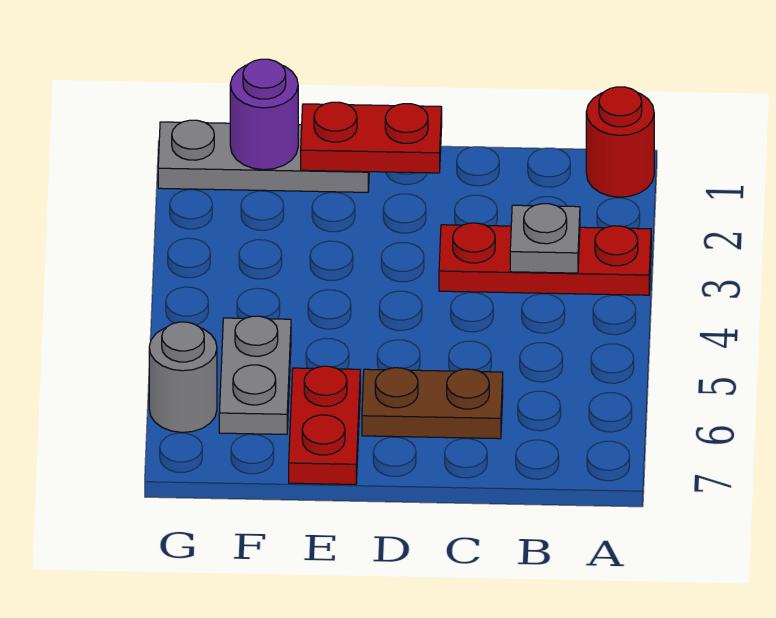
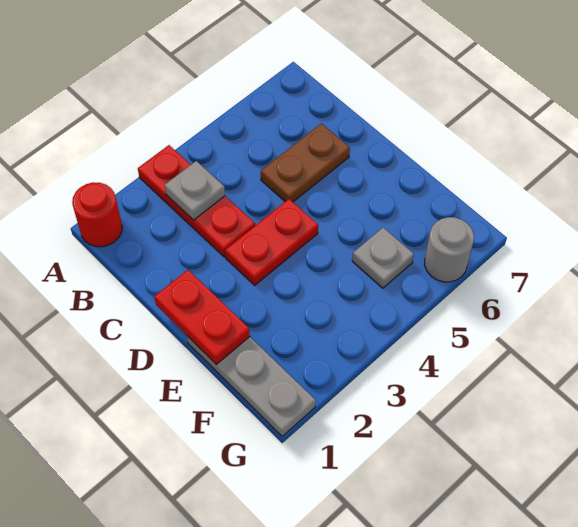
brown plate C6:D6 level 1 -> brown plate C5:C6 level 1
red plate E6:E7 level 1 -> red plate D3:D4 level 1
purple round brick F1 level 2 -> none
grey plate F5:F6 level 1 -> grey plate F5 level 1

